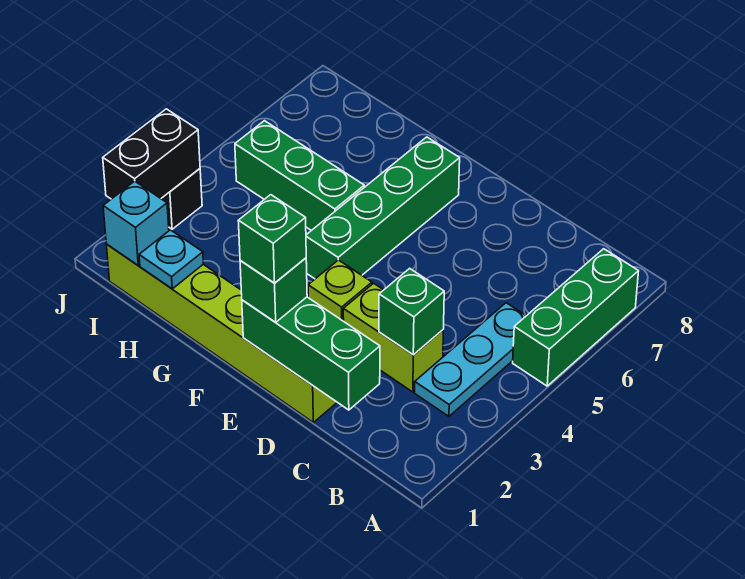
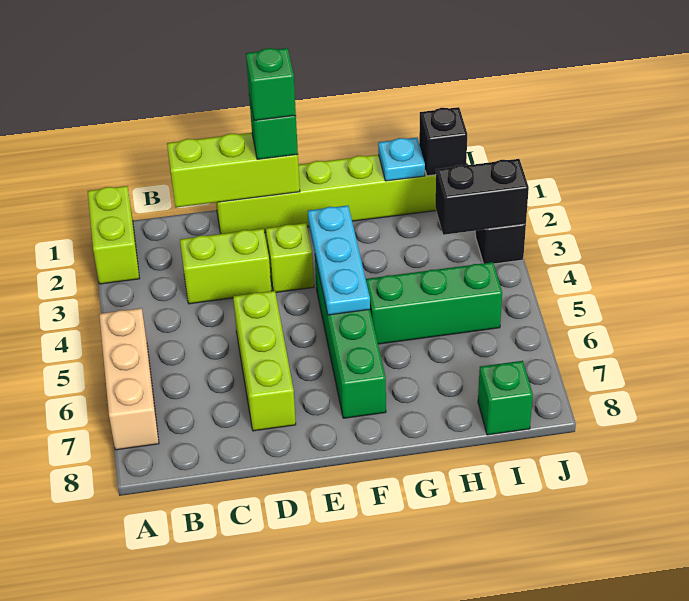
none -> lime brick A1:A2 level 1
green brick A5:A7 level 1 -> tan brick A5:A7 level 1
cyan plate B3:B5 level 1 -> cyan plate F3:F5 level 2
green brick C1:E1 level 2 -> lime brick C1:E1 level 2
green brick C3 level 2 -> green brick I8 level 1
none -> lime brick D5:D7 level 1
cyan brick I1 level 2 -> black brick I1 level 2
black brick J2:J3 level 2 -> black brick I3:J3 level 2

